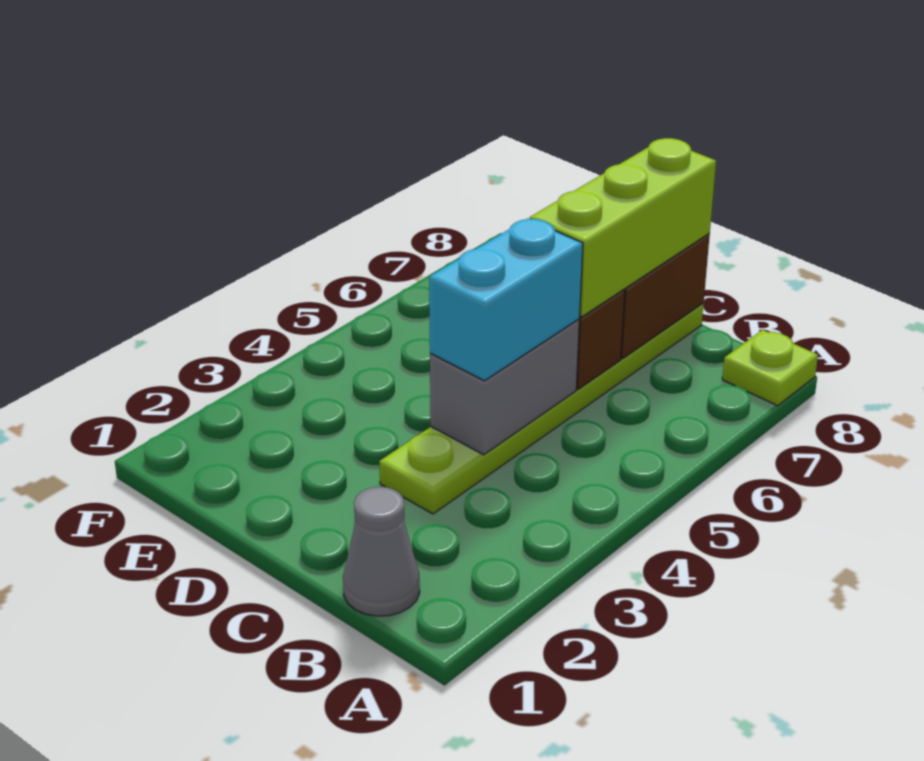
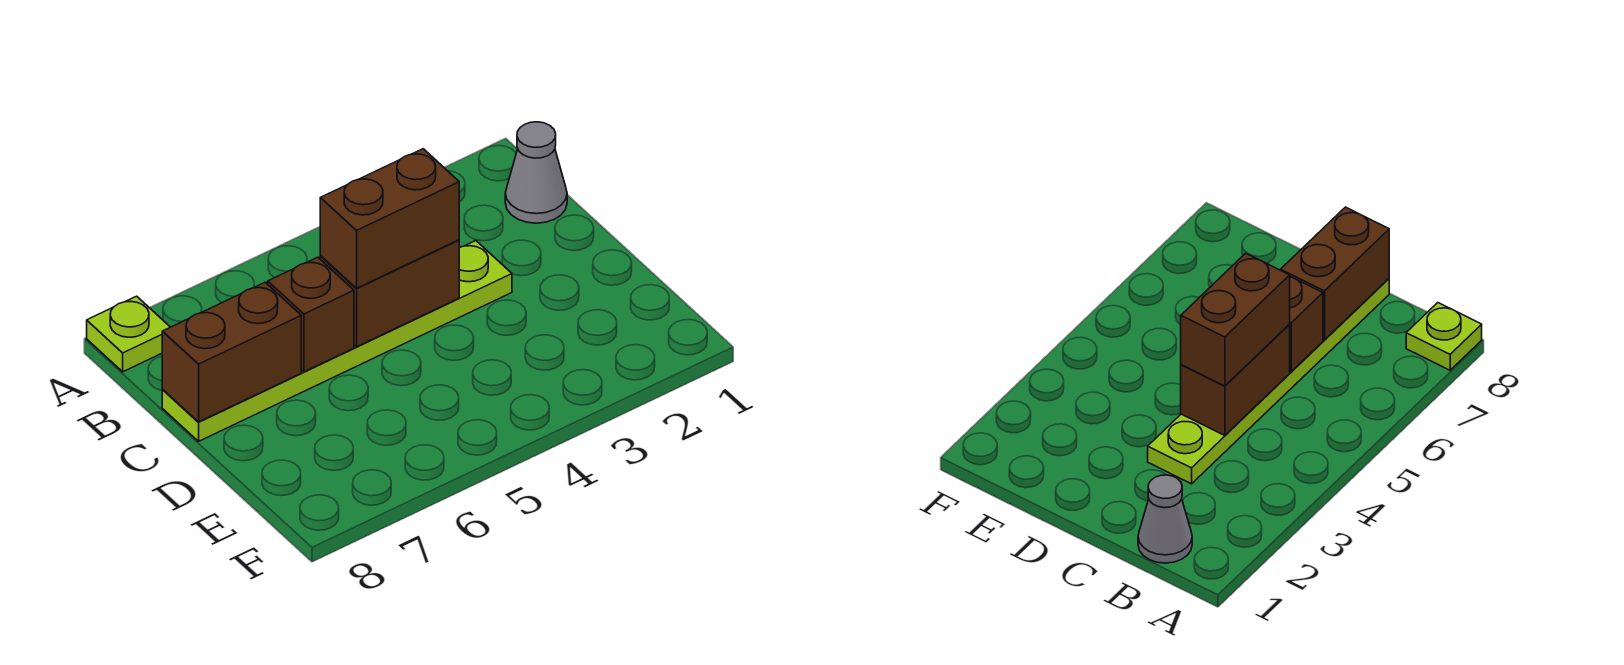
grey brick C4:C5 level 2 -> brown brick C4:C5 level 2
cyan brick C4:C5 level 3 -> brown brick C4:C5 level 3
lime brick C6:C8 level 3 -> none

